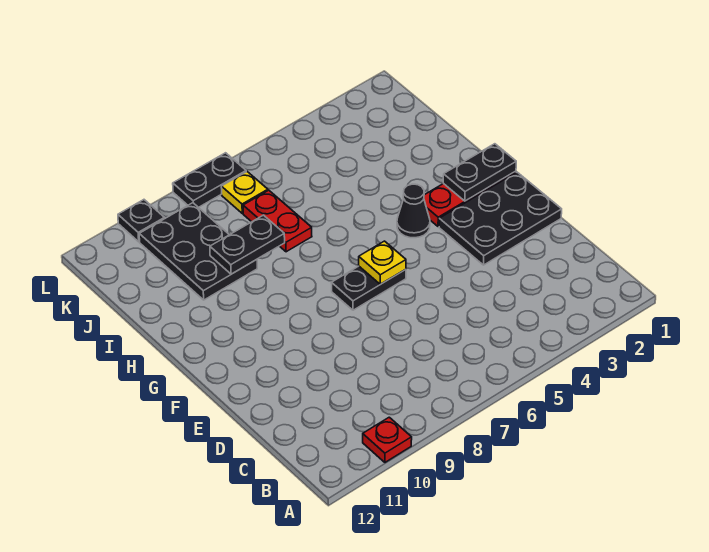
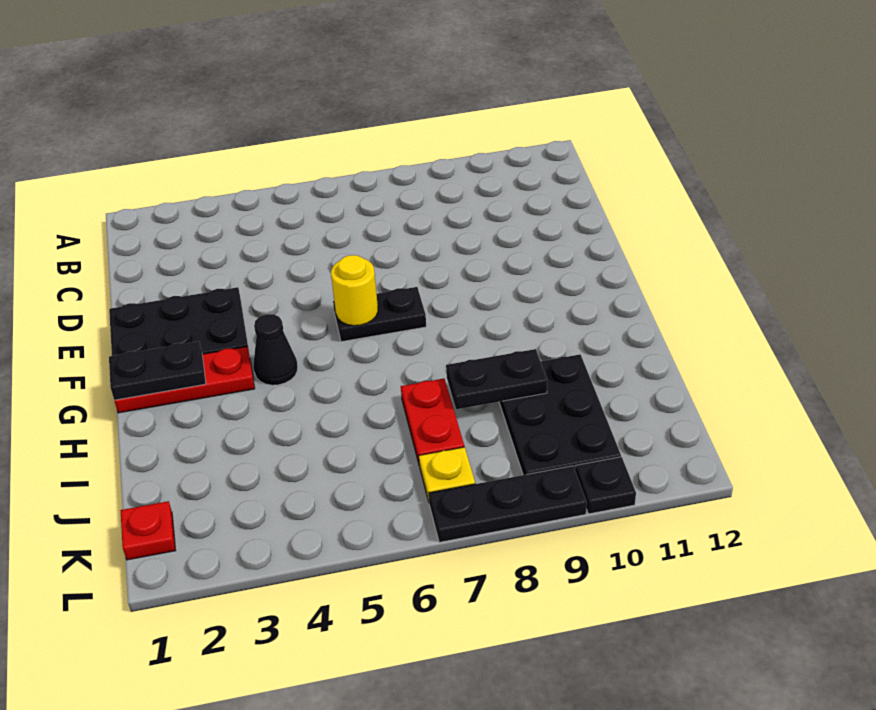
red plate A10 level 1 -> red plate K1 level 1
yellow plate F6 level 2 -> yellow round brick F6 level 2
black plate L7:L8 level 1 -> black plate L7:L9 level 1

